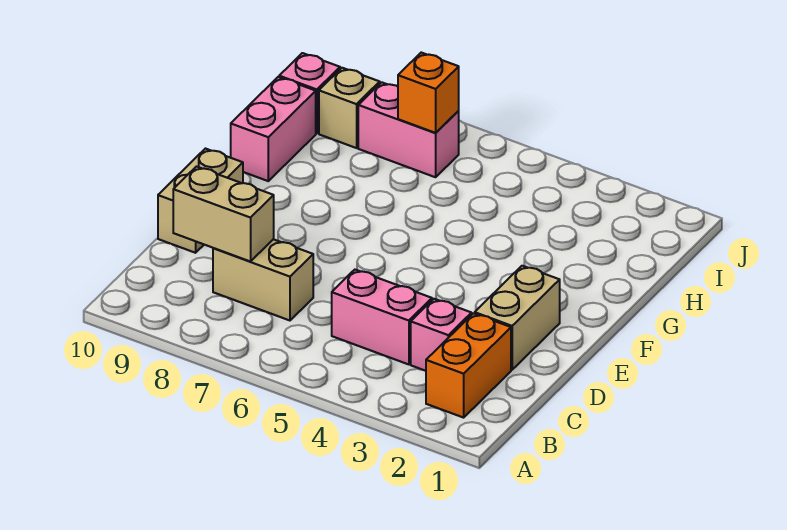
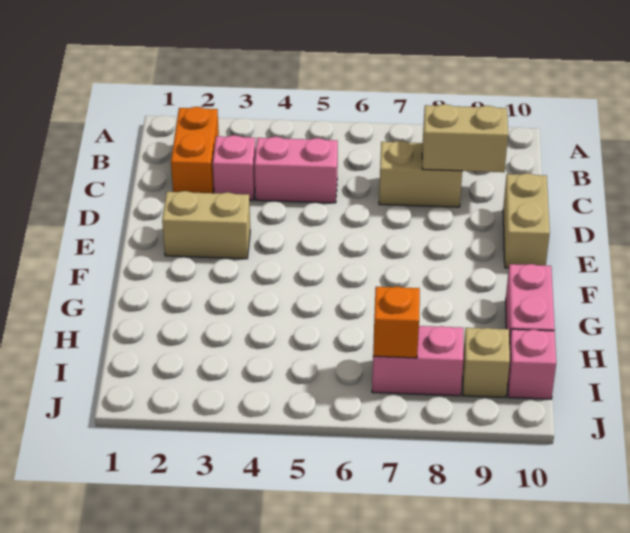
tan brick D2:E2 level 1 -> tan brick E2:E3 level 1

